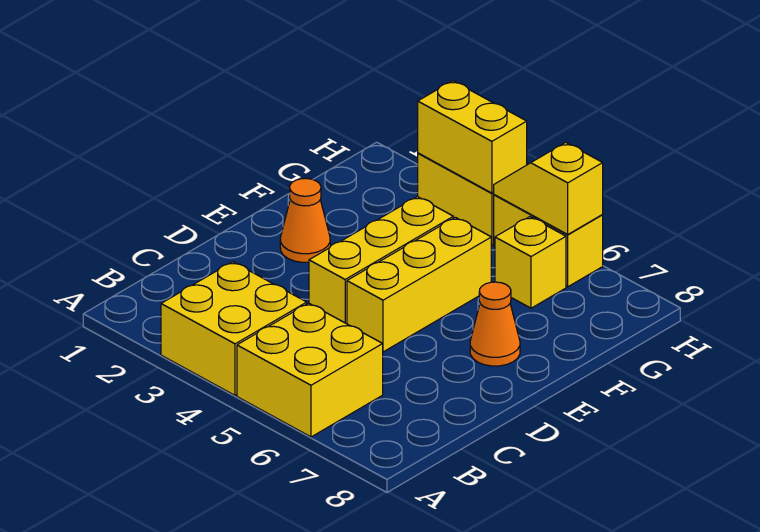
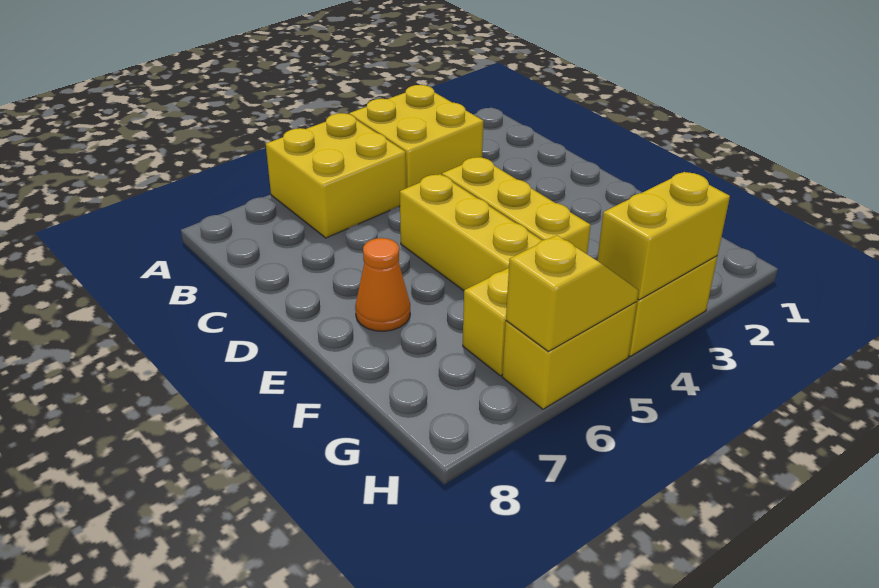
orange cone E2 level 1 -> none

